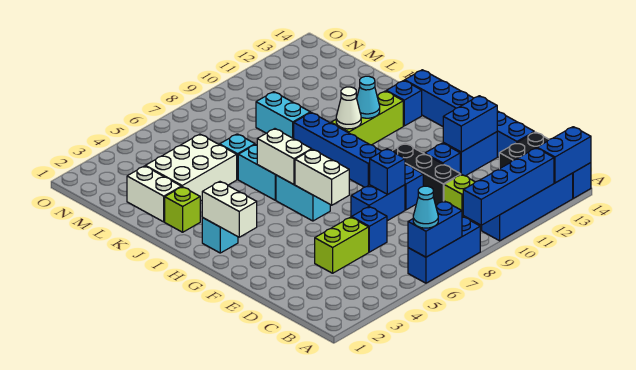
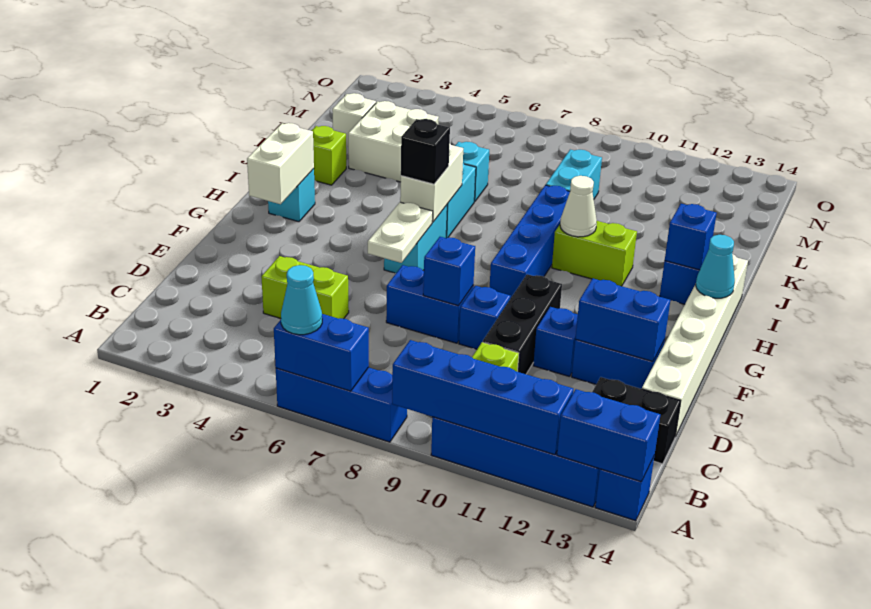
blue brick D6 level 1 -> blue brick I13 level 2
blue brick D14:I14 level 1 -> white brick D14:I14 level 1
white brick F6:G6 level 2 -> white plate F6:G6 level 2
none -> black brick H6 level 3
lime brick I10:I12 level 1 -> lime brick I10:I11 level 1
cyan cone I11 level 2 -> cyan cone H14 level 2
white brick K2:L2 level 1 -> white brick L2 level 1
white brick K3:L5 level 1 -> white brick K3:L4 level 1

